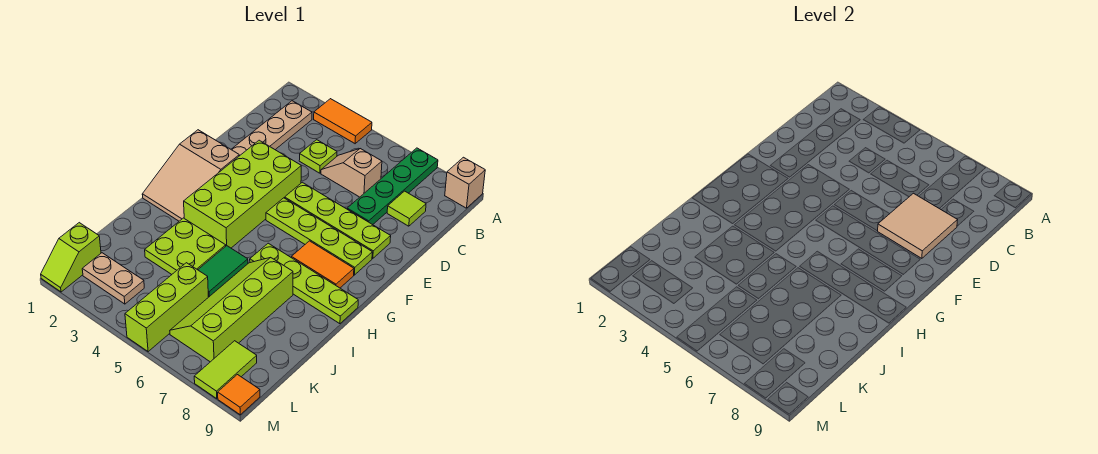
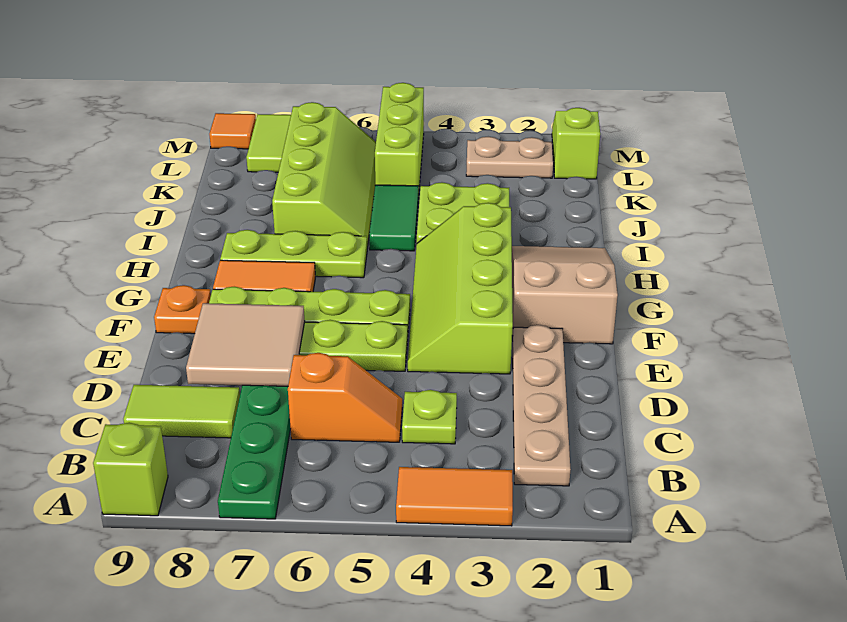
tan brick A9 level 1 -> lime brick A9 level 1
tan slope C5:C6 level 1 top 6 -> orange slope C5:C6 level 1 top 6
lime tile C8 level 1 -> lime tile C8:C9 level 1
lime brick E3:H4 level 1 -> lime slope E3:H4 level 1 top 3
none -> orange plate F9 level 1
lime plate H6:H9 level 1 -> lime plate H6:H8 level 1

